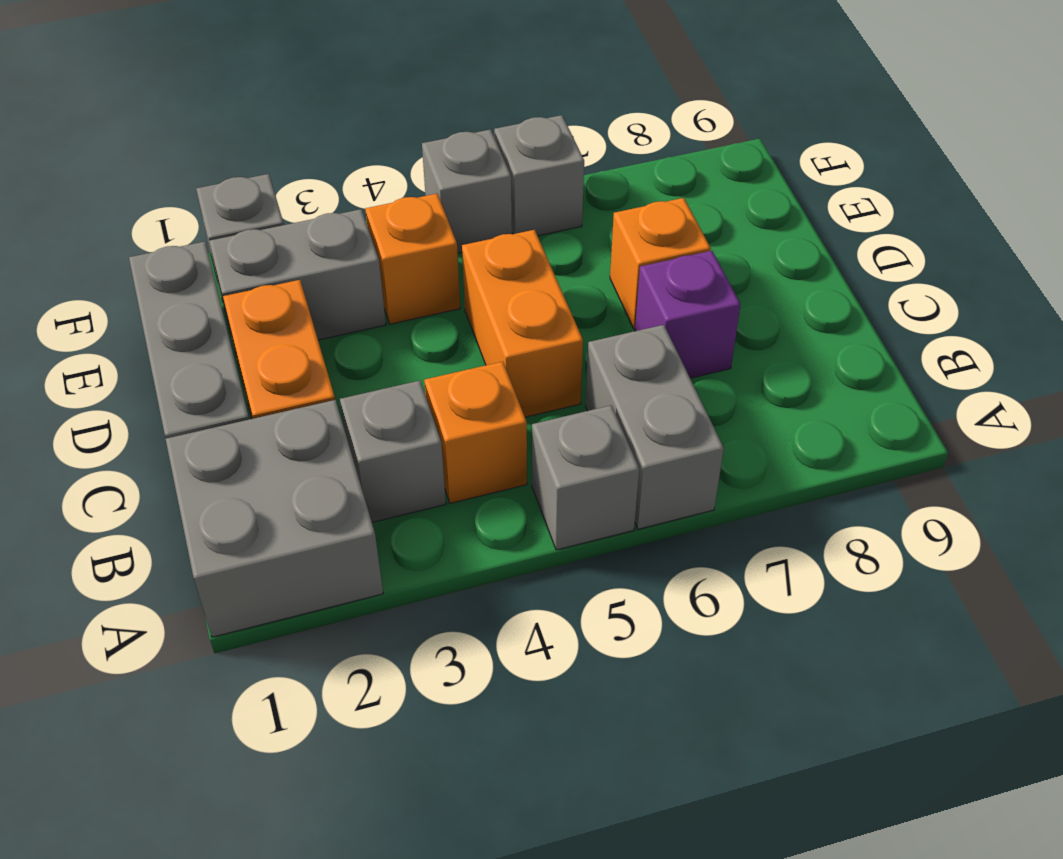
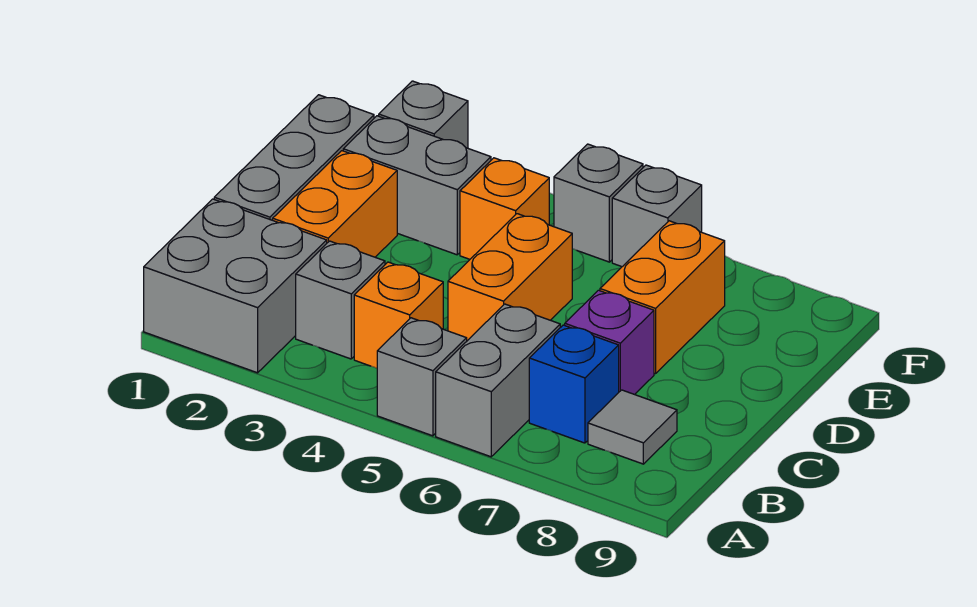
none -> blue brick B7 level 1
none -> grey tile B8 level 1
orange brick D7 level 1 -> orange brick D7:E7 level 1

